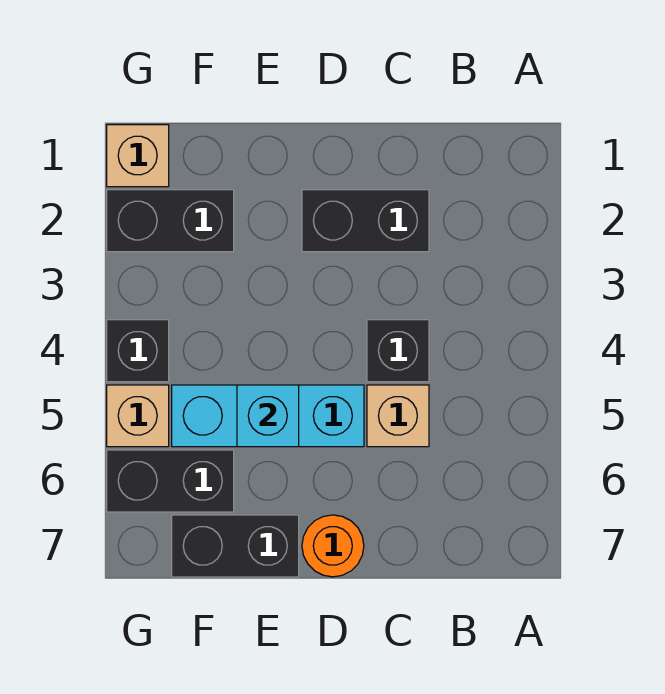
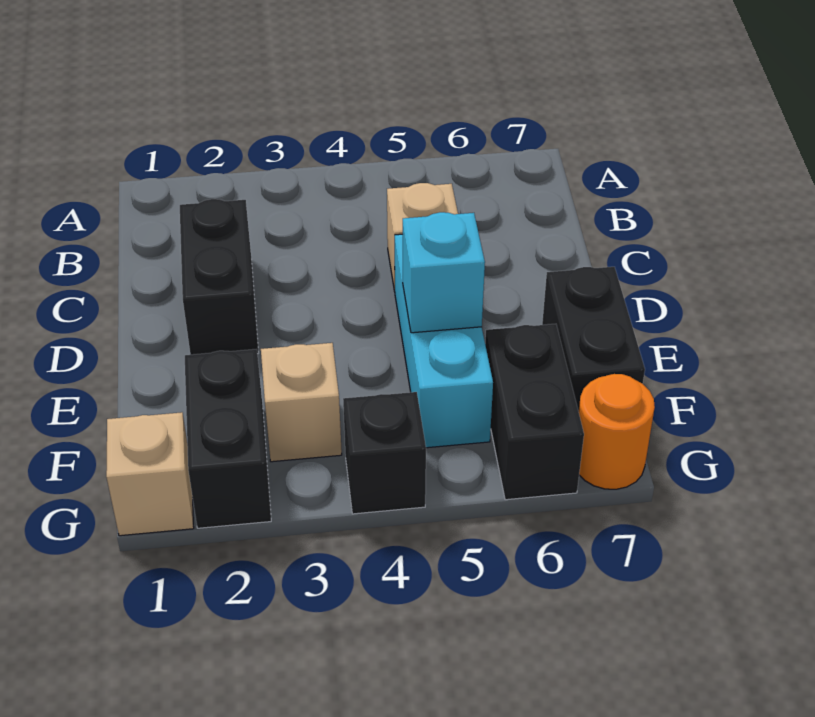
black brick C4 level 1 -> none
orange round brick D7 level 1 -> orange round brick G7 level 1
tan brick G5 level 1 -> tan brick F3 level 1

